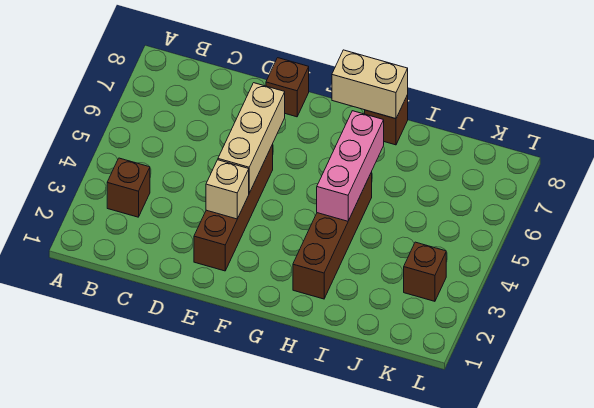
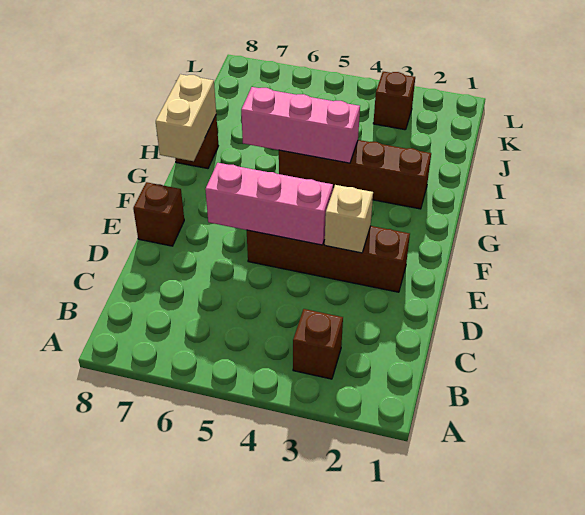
tan brick E4:E6 level 2 -> pink brick E4:E6 level 2

